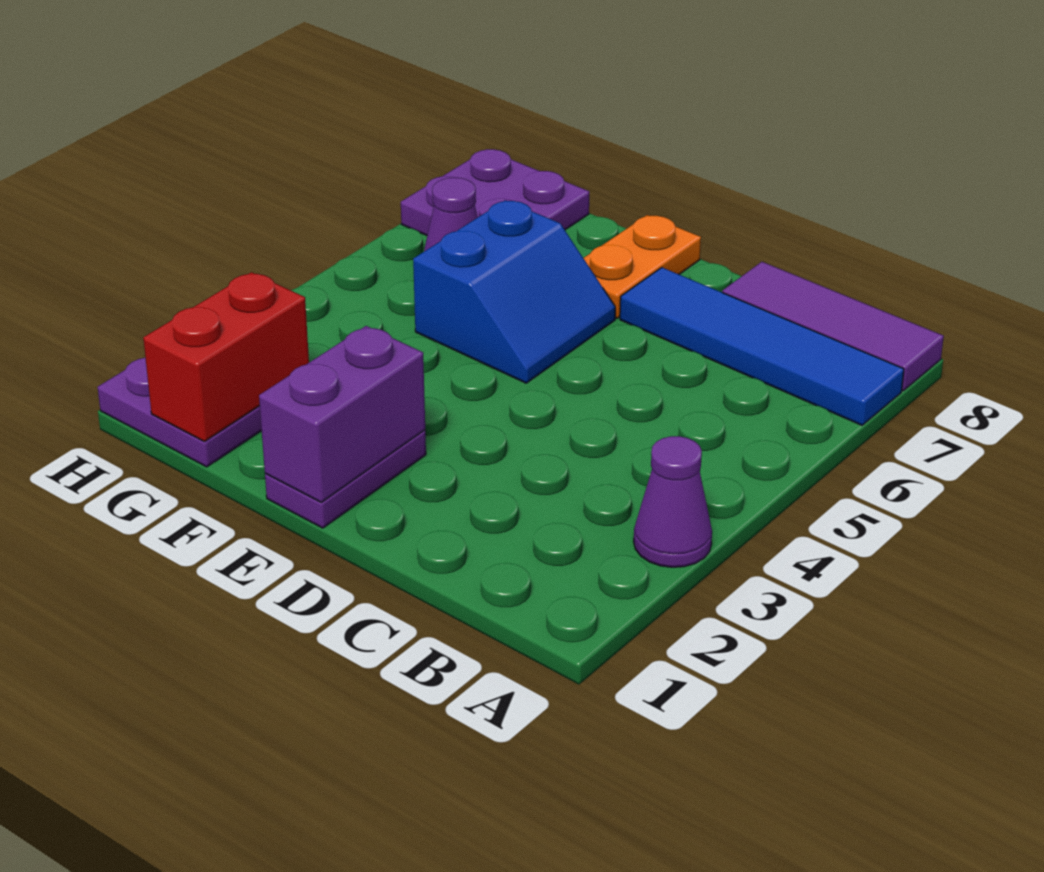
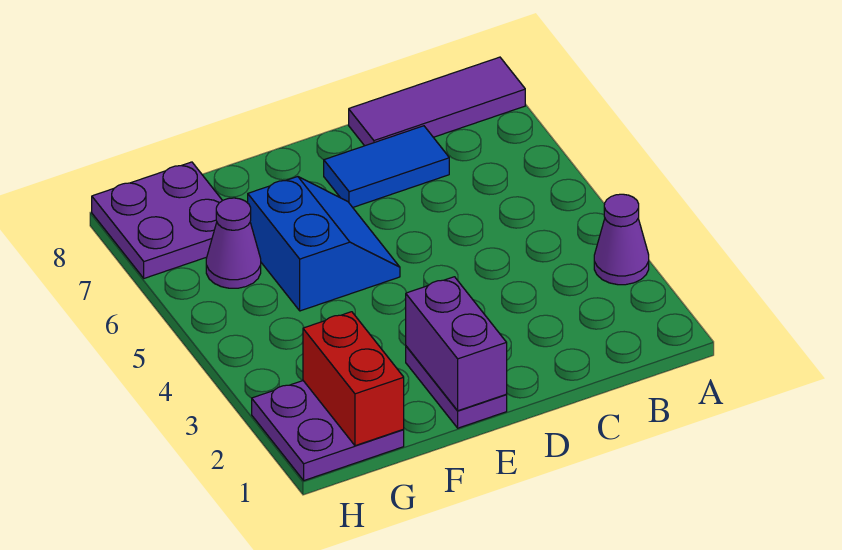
blue tile A7:D7 level 1 -> blue tile C7:D7 level 1
orange plate E7:E8 level 1 -> none

